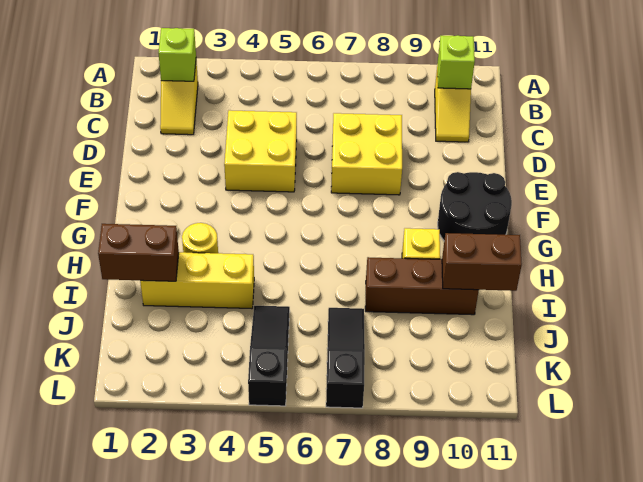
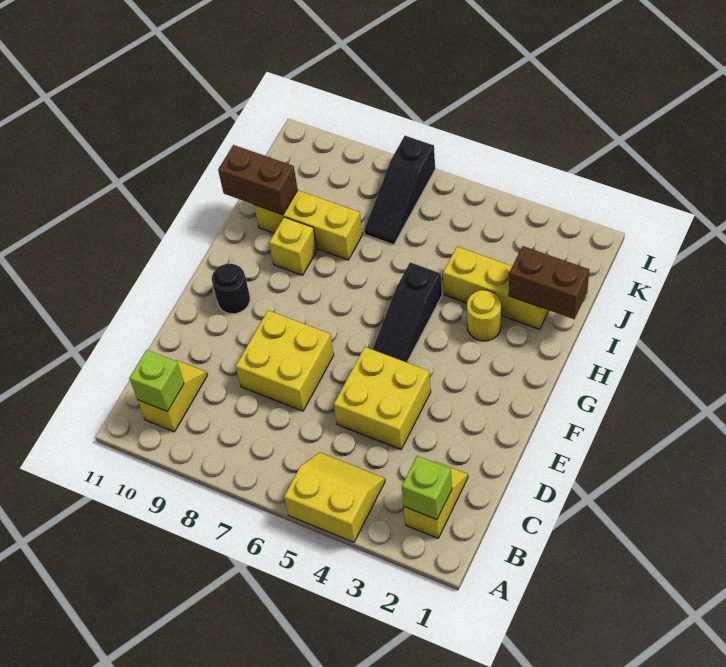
none -> yellow slope A4:B5 level 1 top A
black round brick F10:G11 level 1 -> black round brick F10 level 1
brown brick I8:I10 level 1 -> yellow brick I8:I10 level 1
black slope J5:L5 level 1 top L -> black slope F5:H5 level 1 top H

